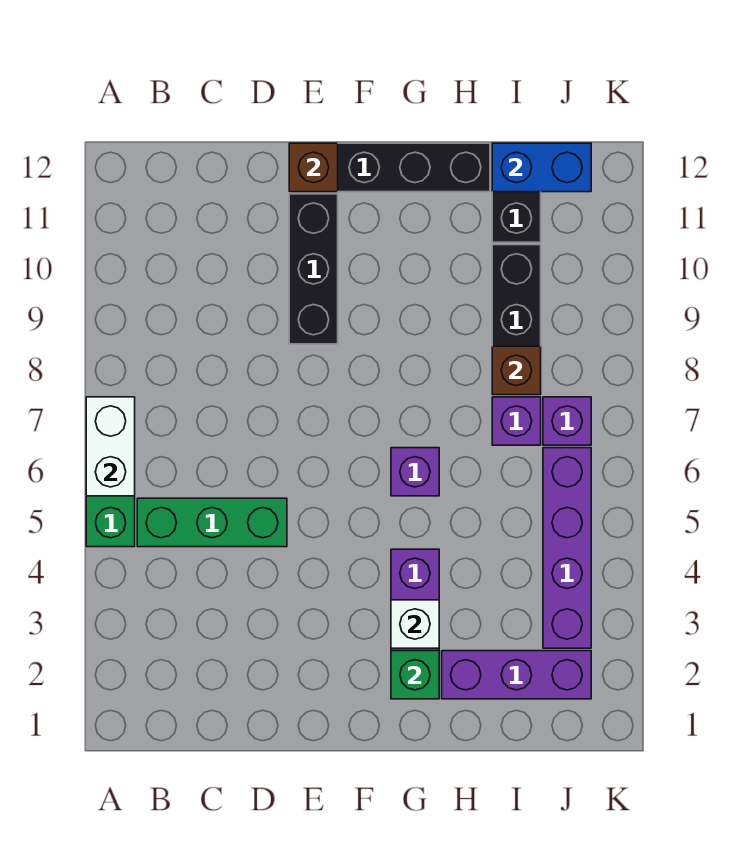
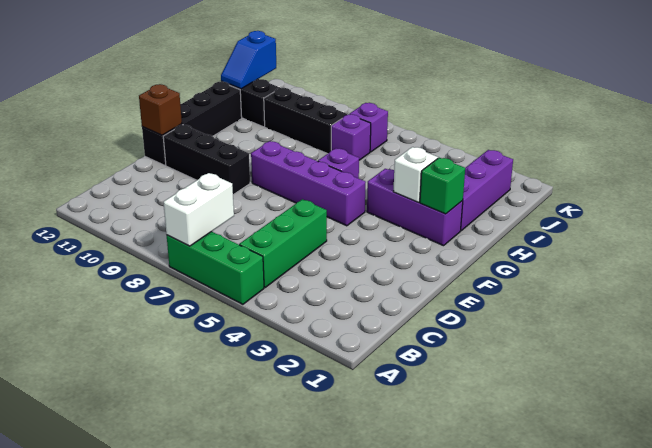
white brick A6:A7 level 2 -> white brick A7:B7 level 2
brown brick I8 level 2 -> none
blue brick I12:J12 level 2 -> blue slope I12:J12 level 2 top J
purple brick J3:J6 level 1 -> purple brick F5:F8 level 1

